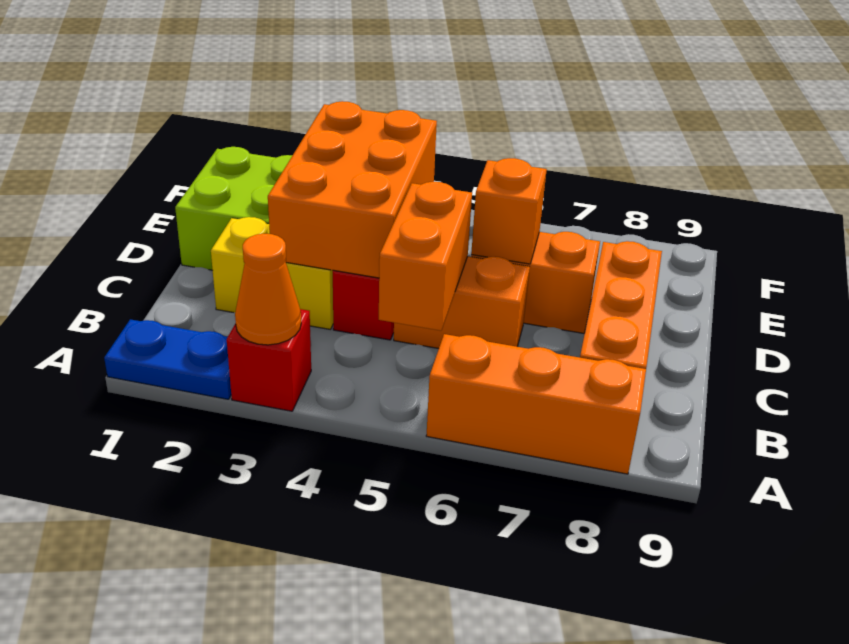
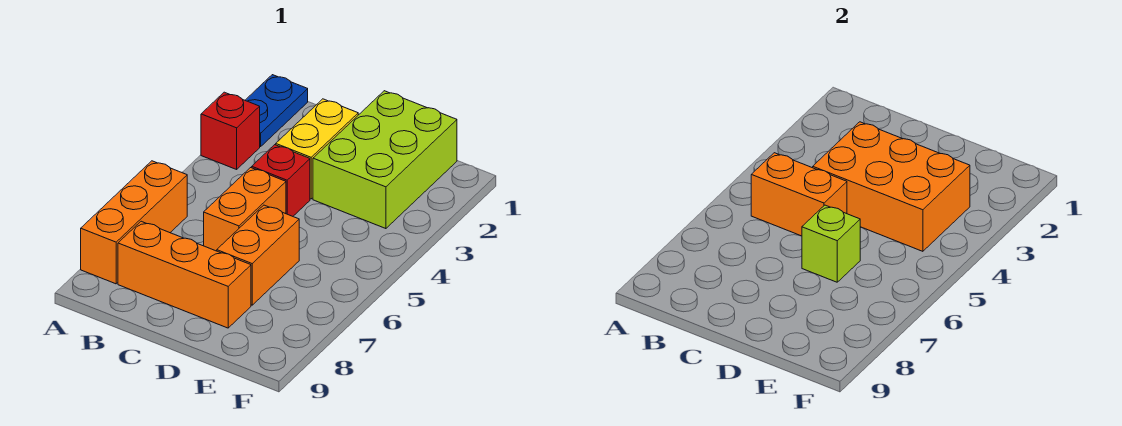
orange cone A3 level 2 -> none
orange brick D6 level 2 -> lime brick D6 level 2

